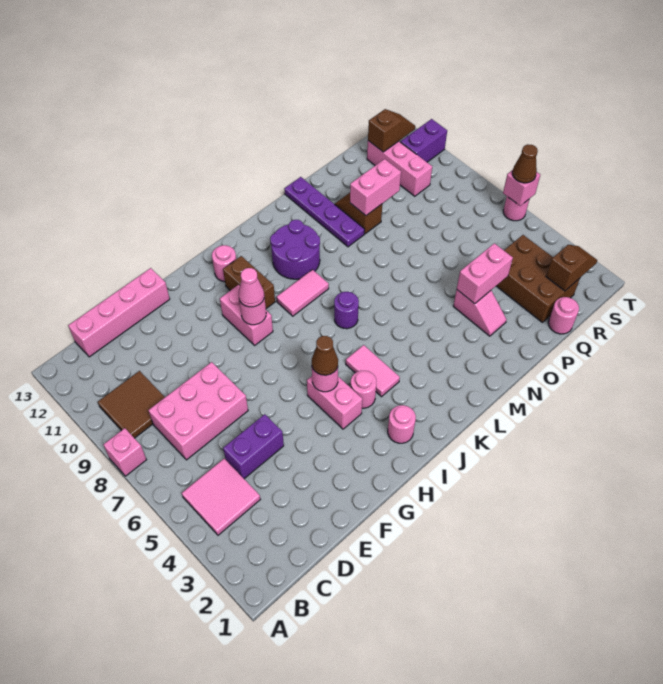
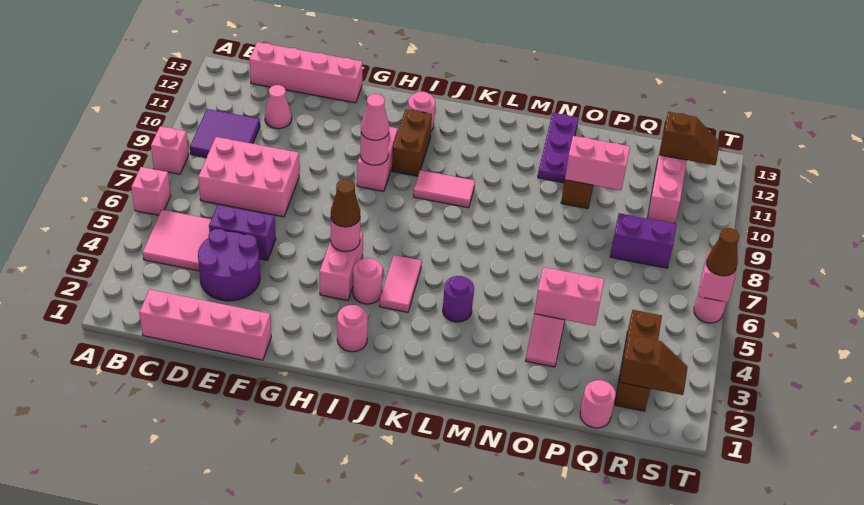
none -> pink brick A6 level 1
brown tile B9:C10 level 1 -> purple tile B9:C10 level 1
none -> pink brick C1:F1 level 1
none -> pink cone D11 level 1
purple round brick K7 level 1 -> purple round brick L4 level 1
purple round brick K10:L11 level 1 -> purple round brick D3:E4 level 1
purple plate N10:N13 level 1 -> purple plate N11:N13 level 1
brown brick Q2:R4 level 1 -> brown brick R2:R4 level 1
purple brick S11:T11 level 1 -> purple brick Q8:R8 level 1

